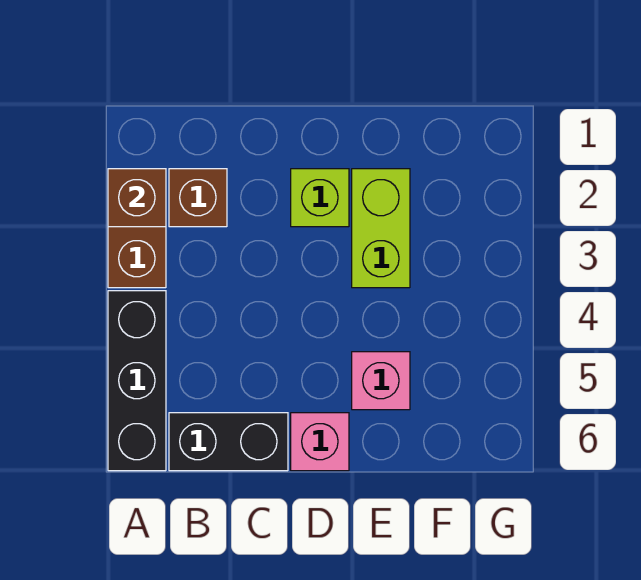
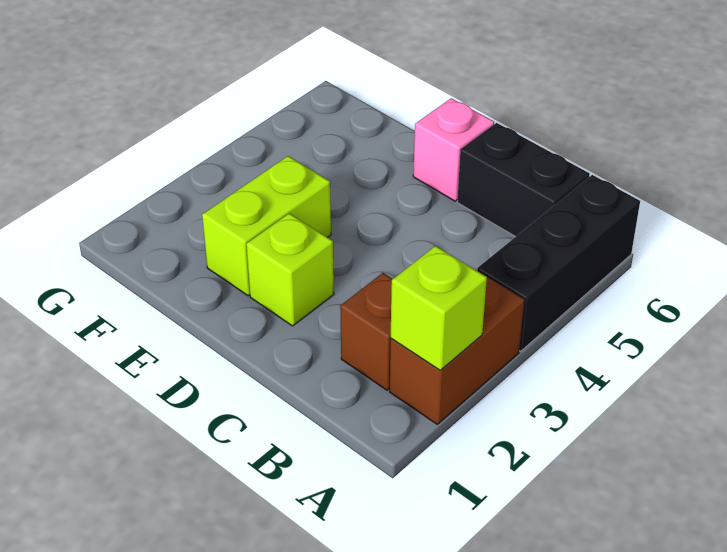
brown brick A2 level 2 -> lime brick A2 level 2
pink brick E5 level 1 -> none

